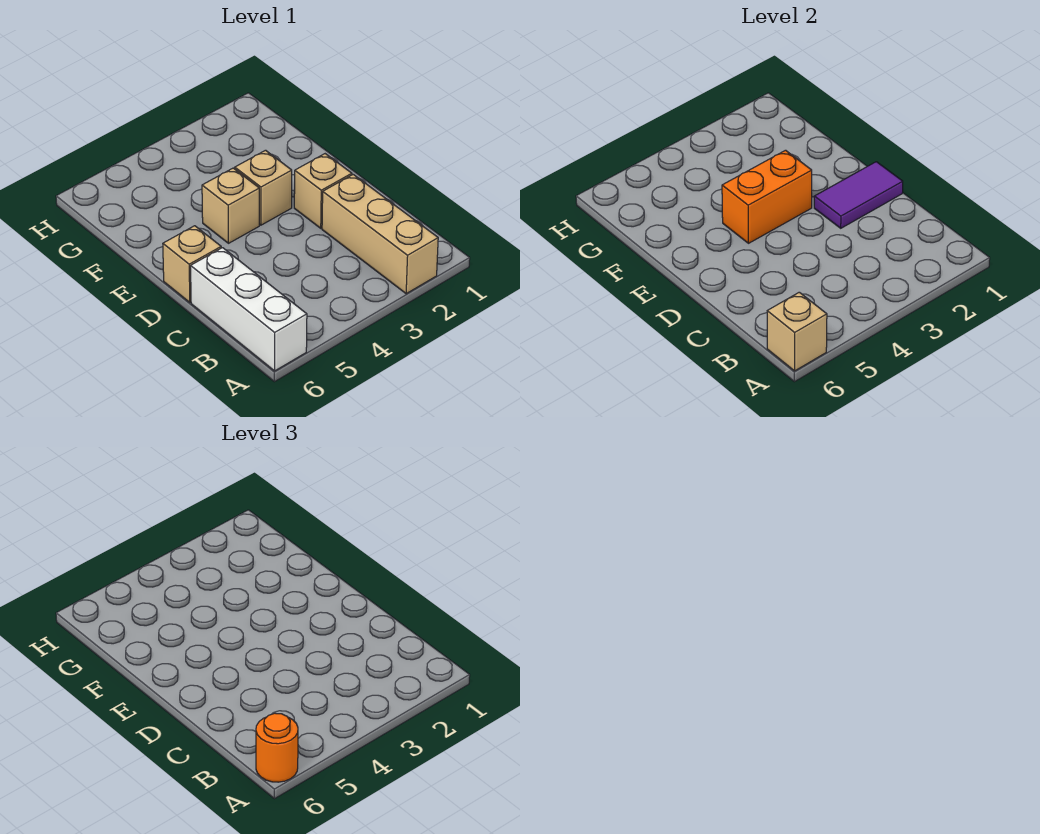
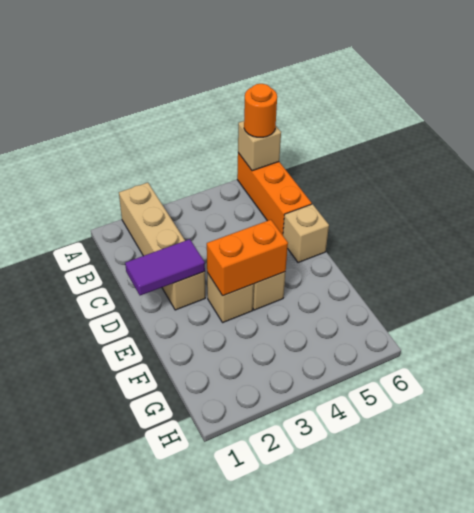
white brick A6:C6 level 1 -> orange brick A6:C6 level 1

